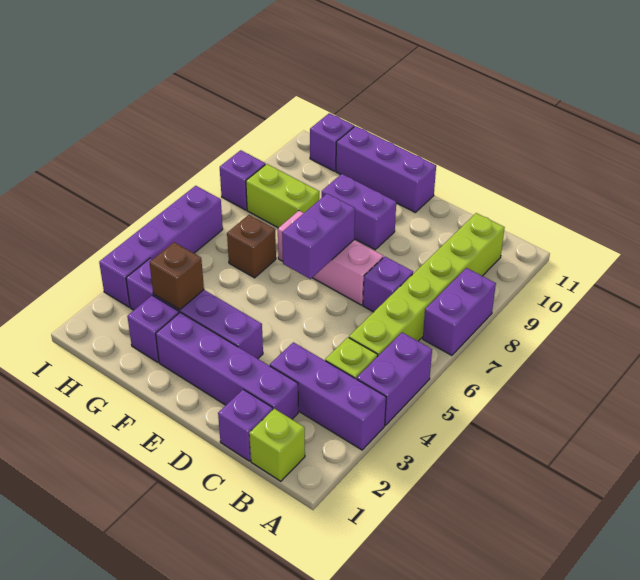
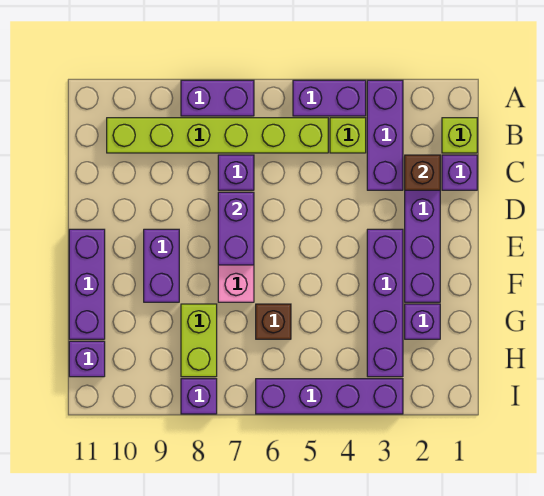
purple brick E6:E7 level 2 -> purple brick D7:E7 level 2
brown brick G3 level 2 -> brown brick C2 level 2

